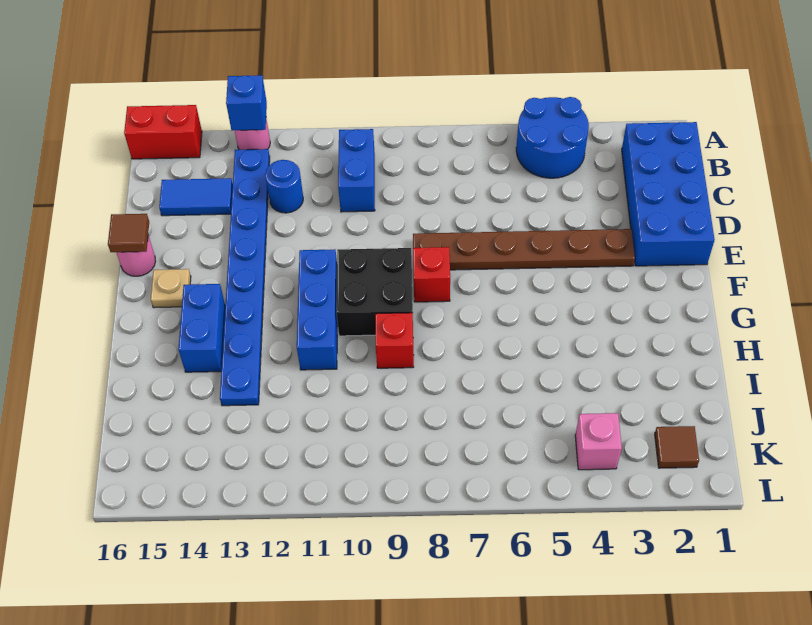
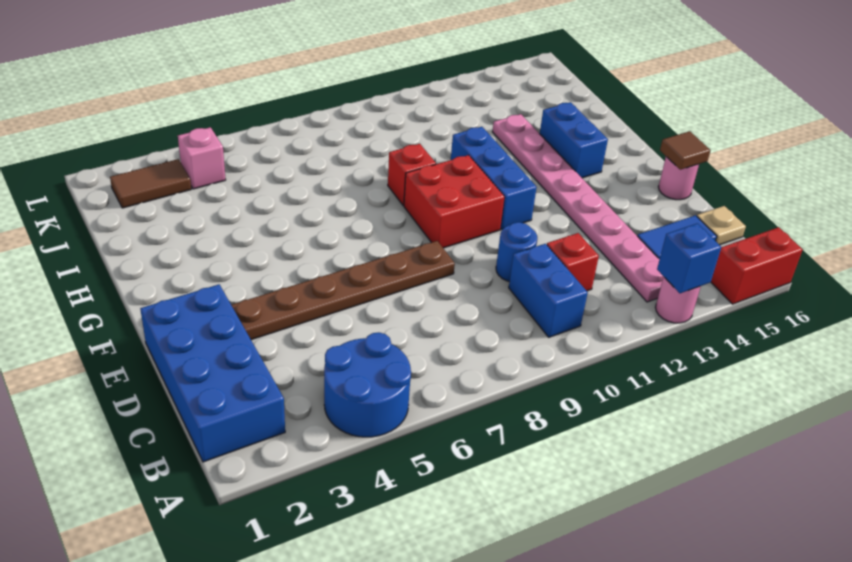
blue plate B13:I13 level 1 -> pink plate B13:I13 level 1
blue round brick C12 level 1 -> blue round brick D10 level 1
red brick F8 level 1 -> red brick C11 level 1
black brick F9:G10 level 1 -> red brick F9:G10 level 1
tan plate F15 level 1 -> tan plate C16 level 1
brown tile K2 level 1 -> brown tile K2:K3 level 1

